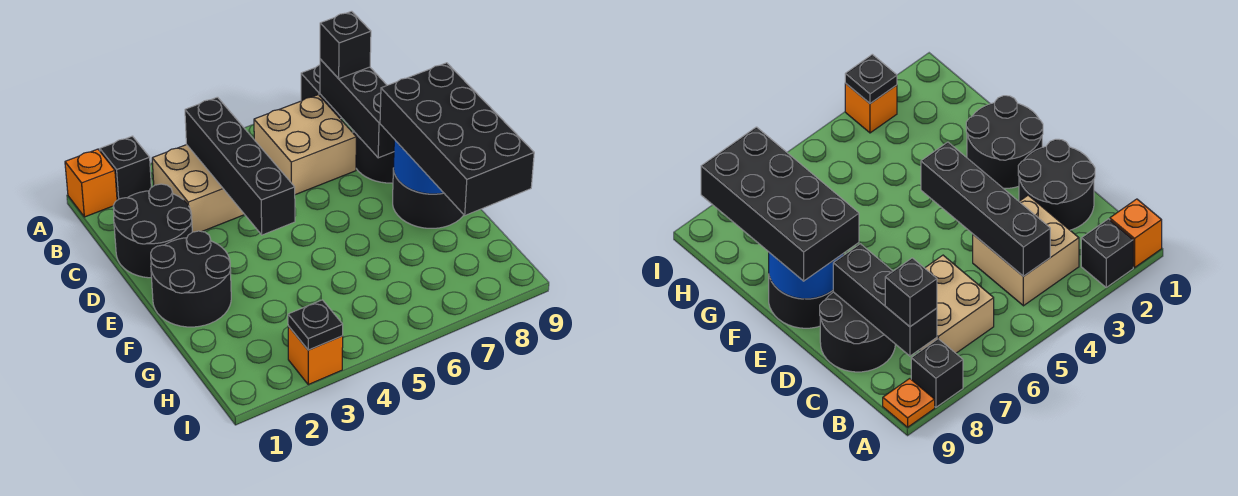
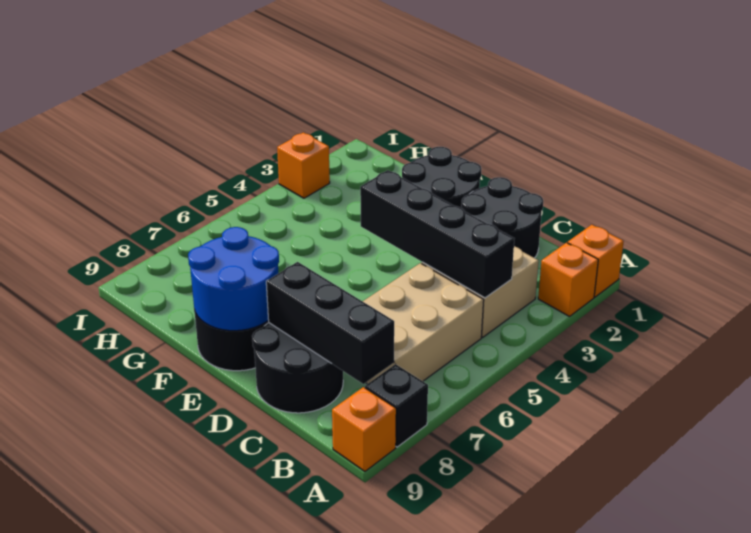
black brick A2 level 1 -> orange brick A2 level 1
orange plate A9 level 1 -> orange brick A9 level 1
tan brick B6:C7 level 1 -> tan brick B5:C7 level 1
black brick B8 level 3 -> none
black brick E8:H9 level 3 -> none
black plate I3 level 2 -> none

